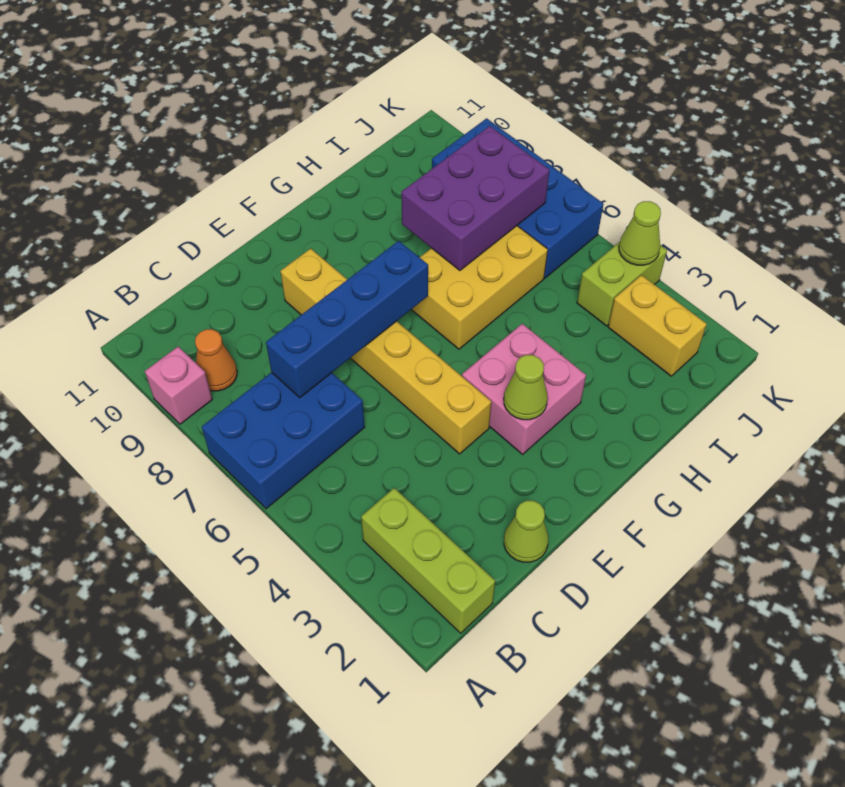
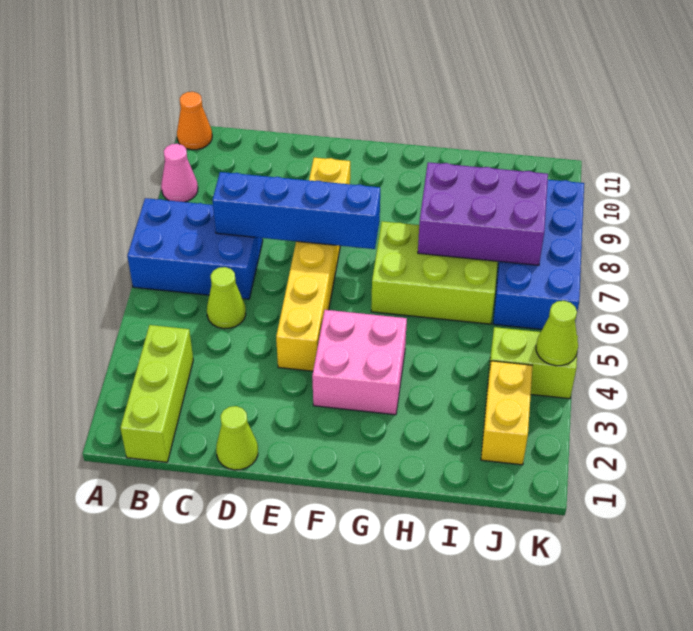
pink brick A9 level 1 -> pink cone A9 level 1
orange cone B9 level 1 -> orange cone A11 level 1
lime cone F3 level 2 -> lime cone C5 level 1
yellow brick G6:I7 level 1 -> lime brick G6:I7 level 1

